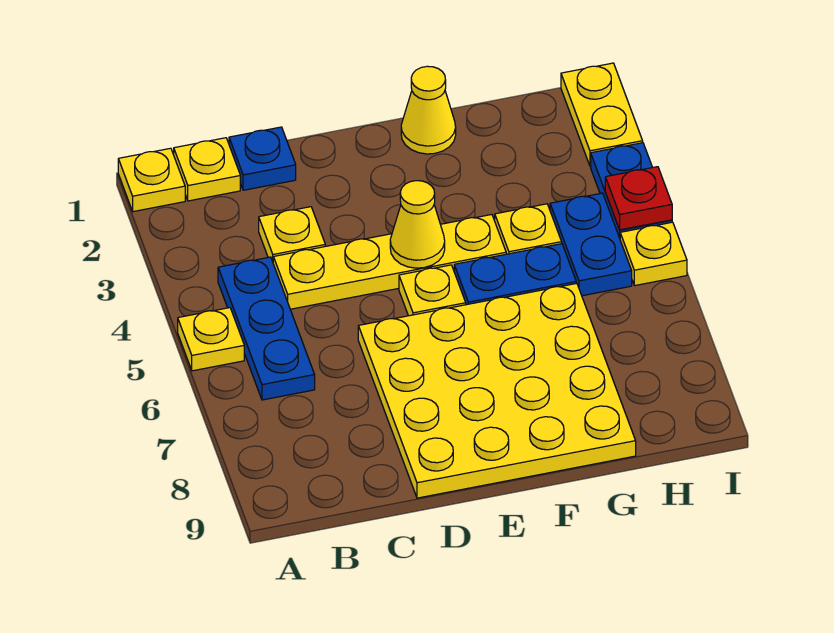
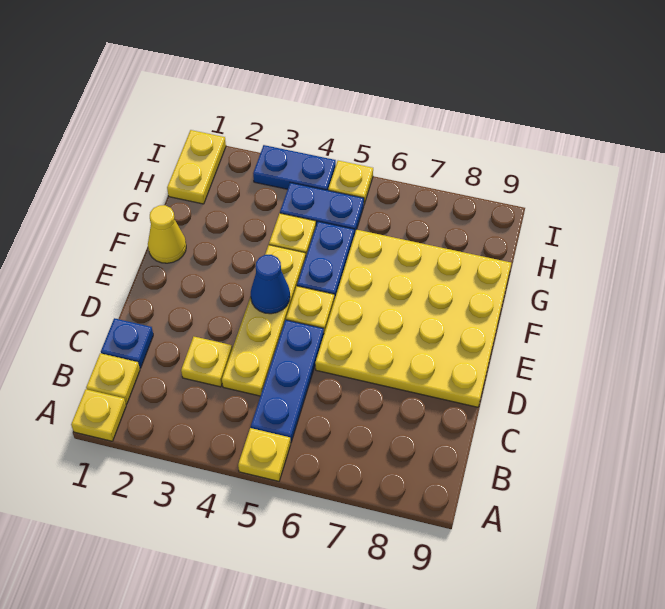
blue plate B4:B6 level 1 -> blue plate B5:D5 level 1
yellow cone E4 level 2 -> blue cone E4 level 2
yellow plate I1:I2 level 1 -> yellow plate H1:I1 level 1
red plate I4 level 2 -> none

